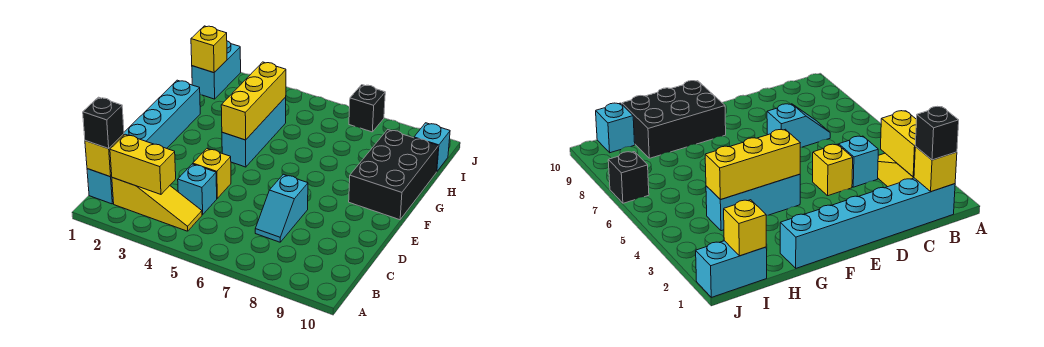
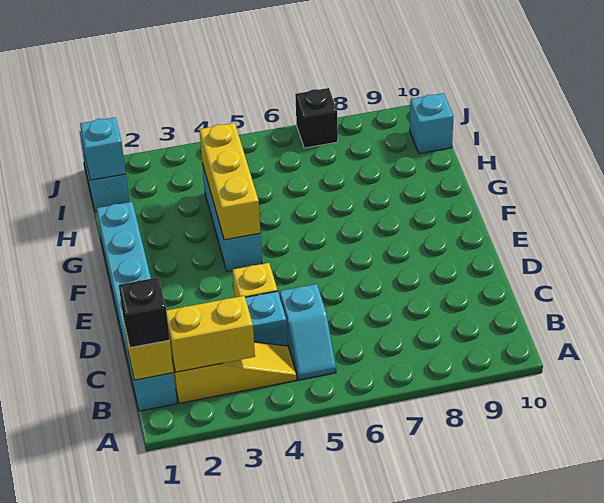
cyan slope C7:D7 level 1 top D -> cyan slope B5:C5 level 1 top C
black brick F9:H10 level 1 -> none
yellow brick I1 level 2 -> cyan brick I1 level 2

